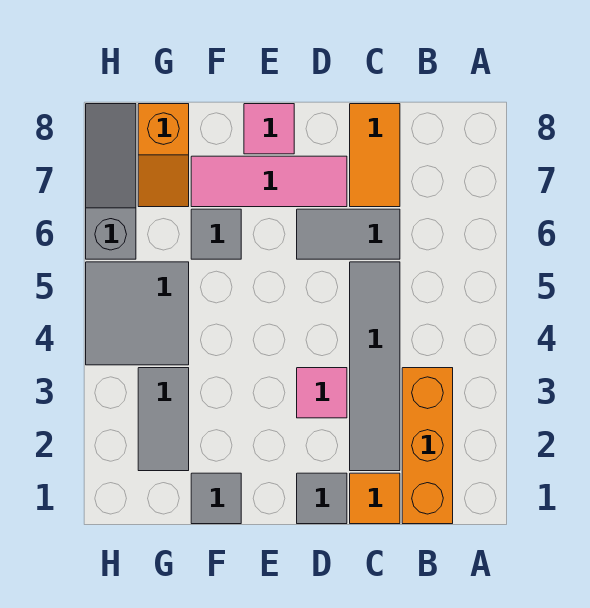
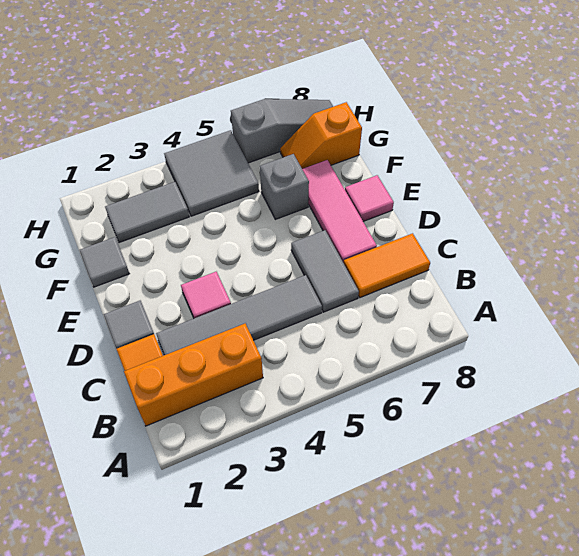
grey tile F6 level 1 -> grey brick F6 level 1

